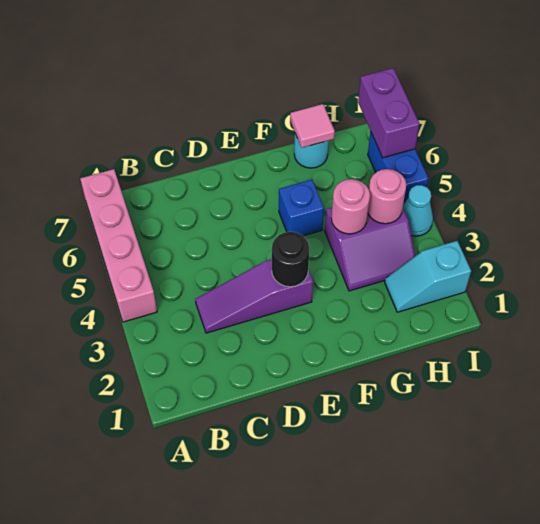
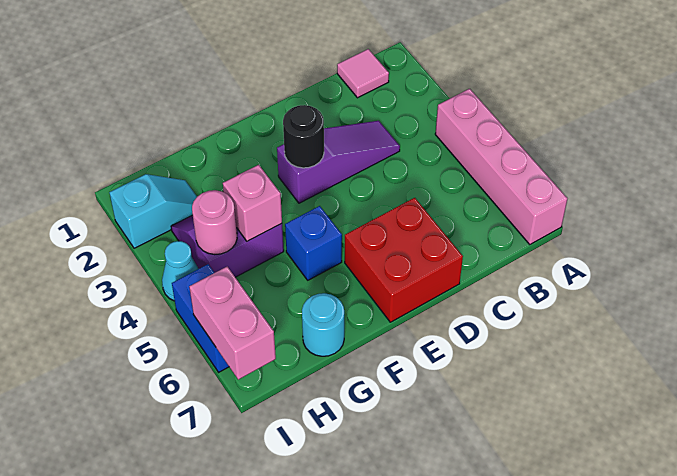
none -> red brick D6:E7 level 1
pink round brick G4 level 2 -> pink brick G4 level 2
pink tile G7 level 2 -> pink tile B1 level 1
purple brick I6:I7 level 2 -> pink brick I6:I7 level 2

